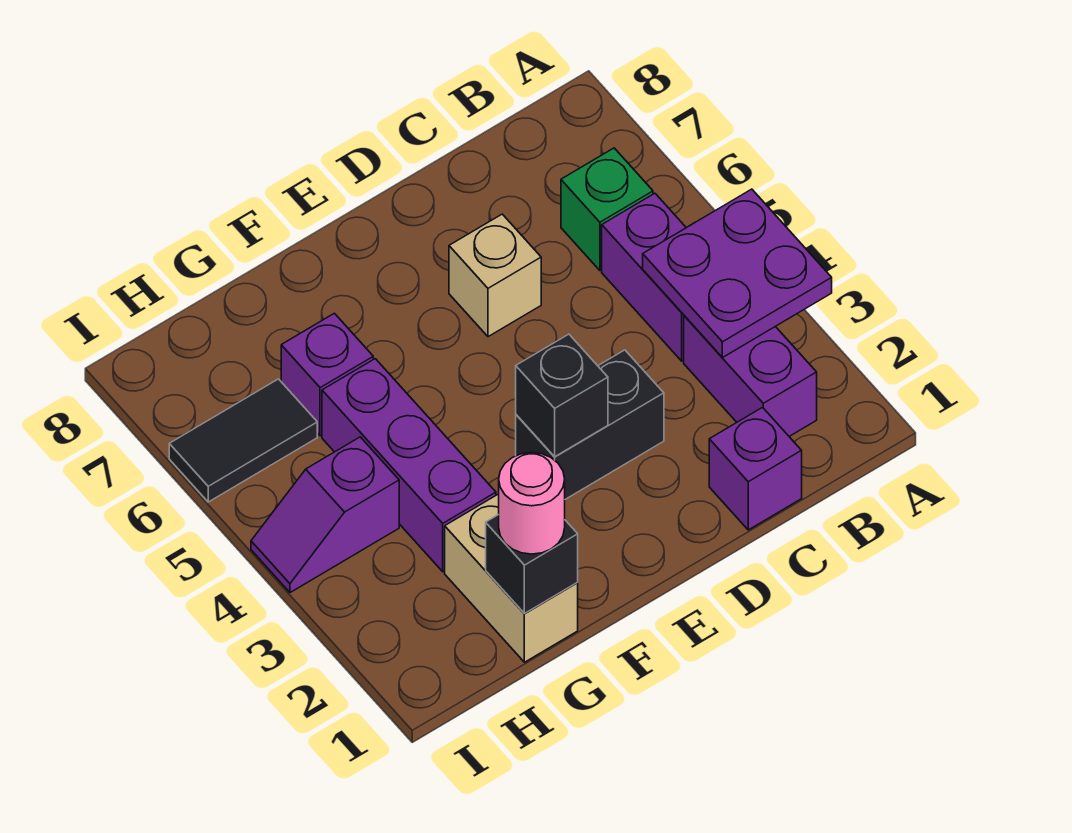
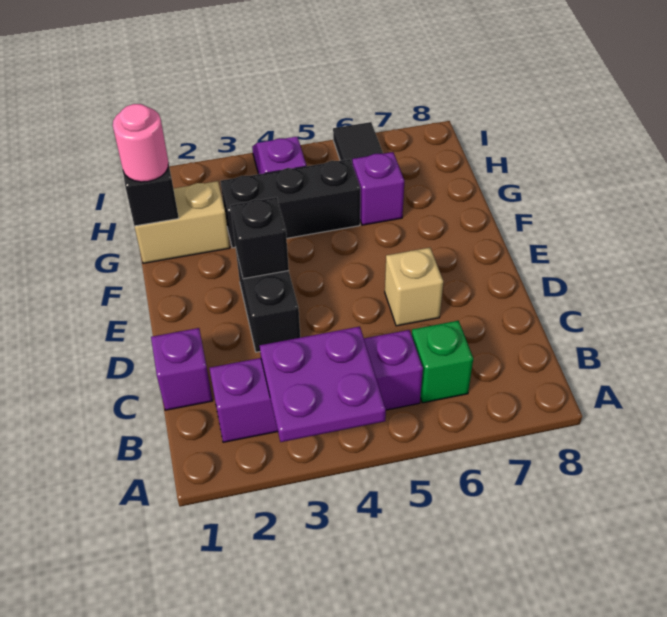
purple brick G3:G5 level 1 -> black brick G3:G5 level 1

